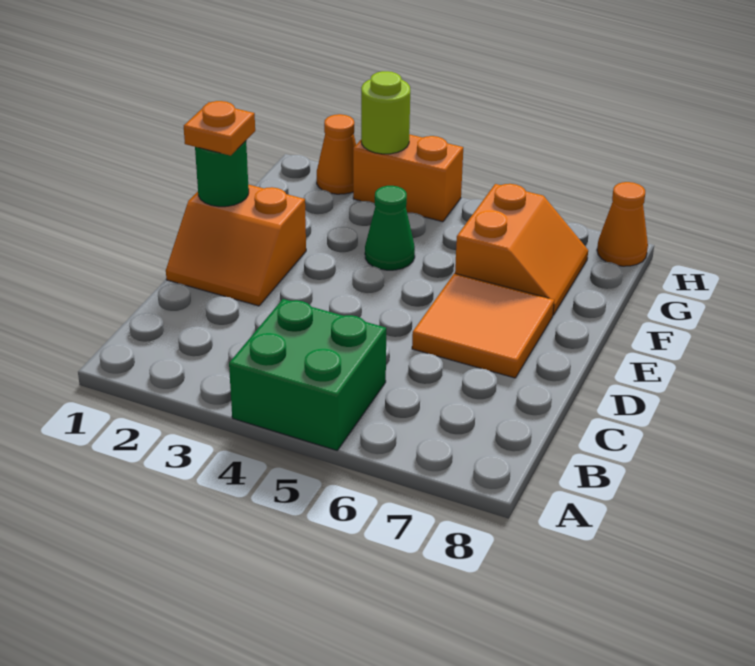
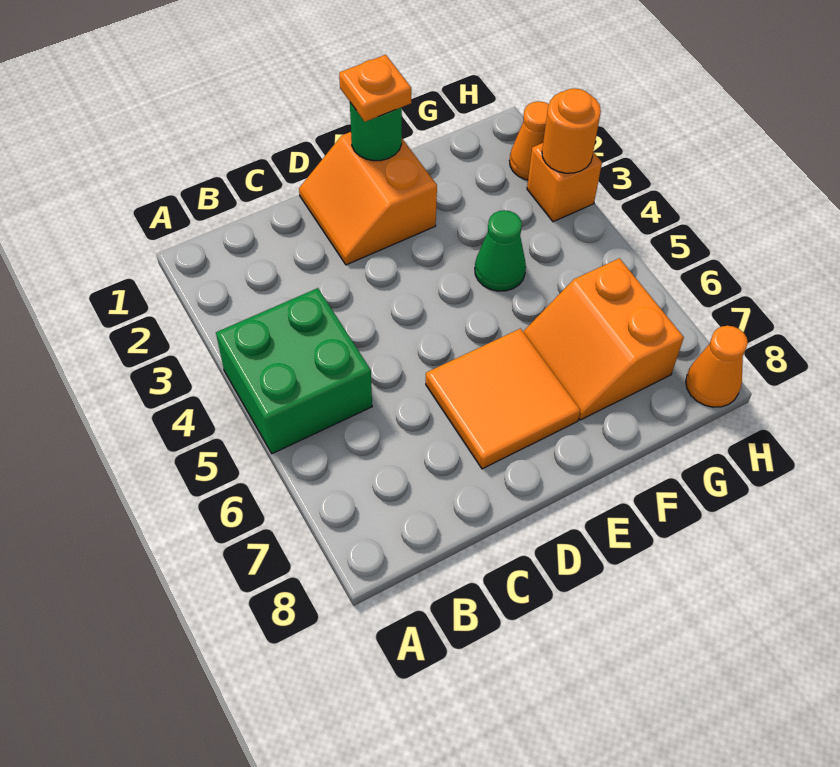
orange slope F6:G7 level 1 top 6 -> orange slope F6:G7 level 1 top G
orange brick H3:H4 level 1 -> orange brick H3 level 1
lime round brick H3 level 2 -> orange round brick H3 level 2

